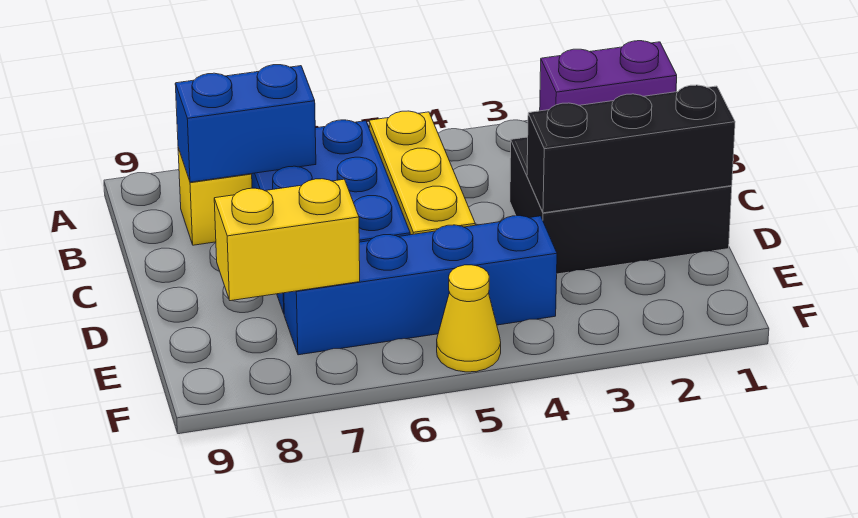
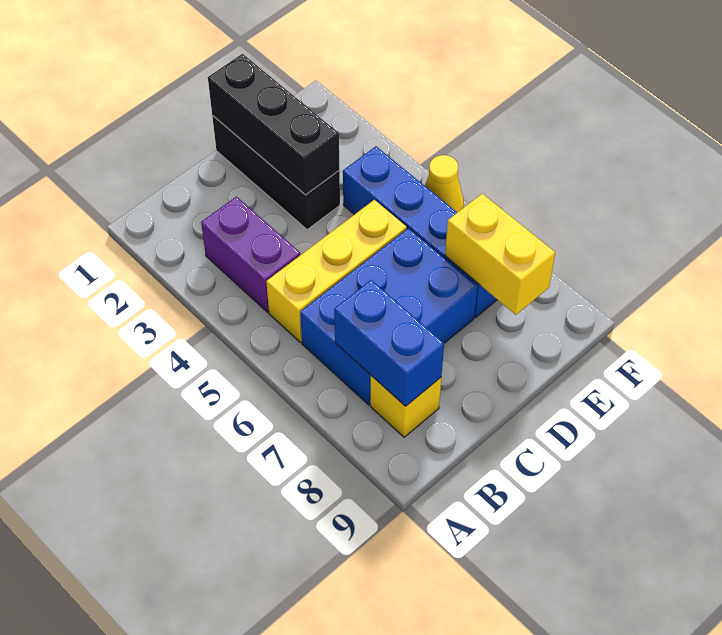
purple brick A1:A2 level 1 -> purple brick B3:B4 level 1
black brick C1:D3 level 1 -> black brick D1:D3 level 1

